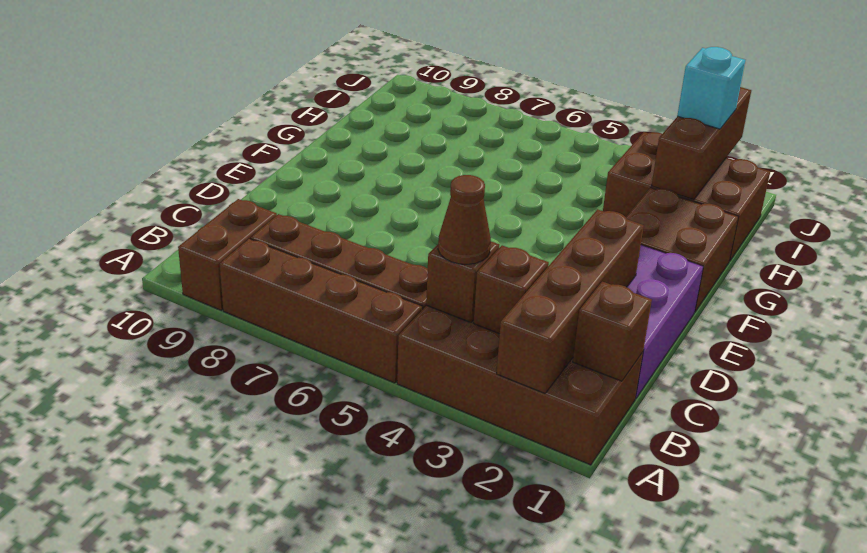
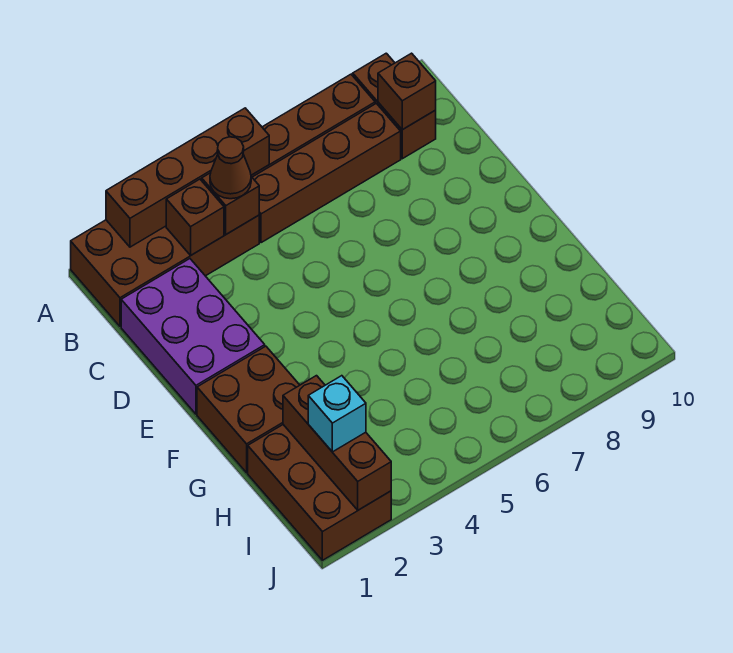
brown brick A2:D2 level 2 -> brown brick A2:A5 level 2
brown brick B1 level 2 -> brown brick B9 level 2
brown brick H1:I3 level 1 -> brown brick H1:J2 level 1

